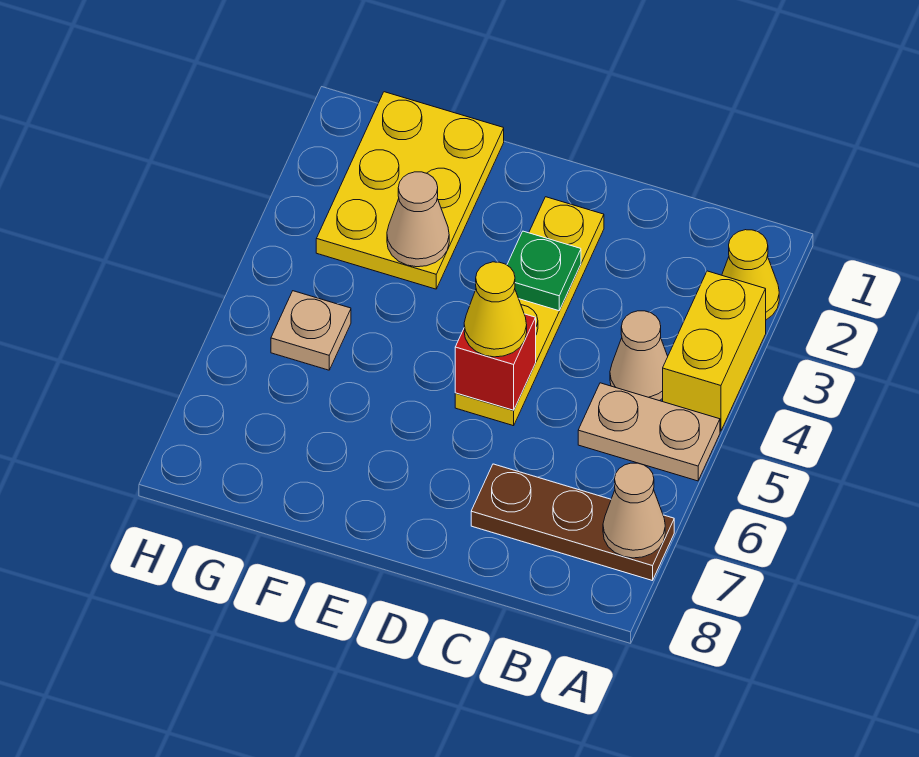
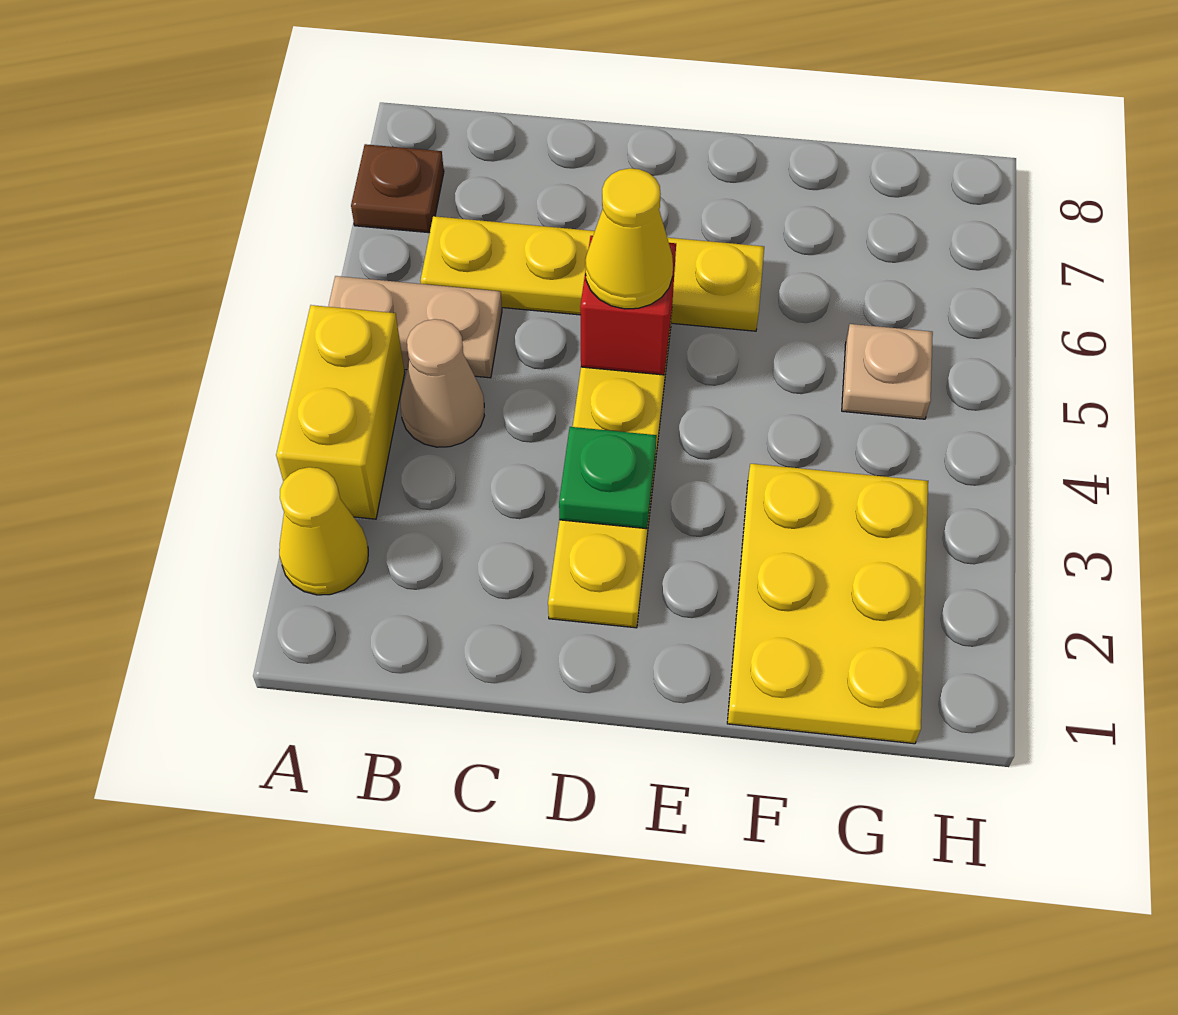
brown plate A7:C7 level 1 -> brown plate A7 level 1
tan cone A7 level 2 -> none
none -> yellow plate B6:E6 level 1
tan cone F3 level 2 -> none

